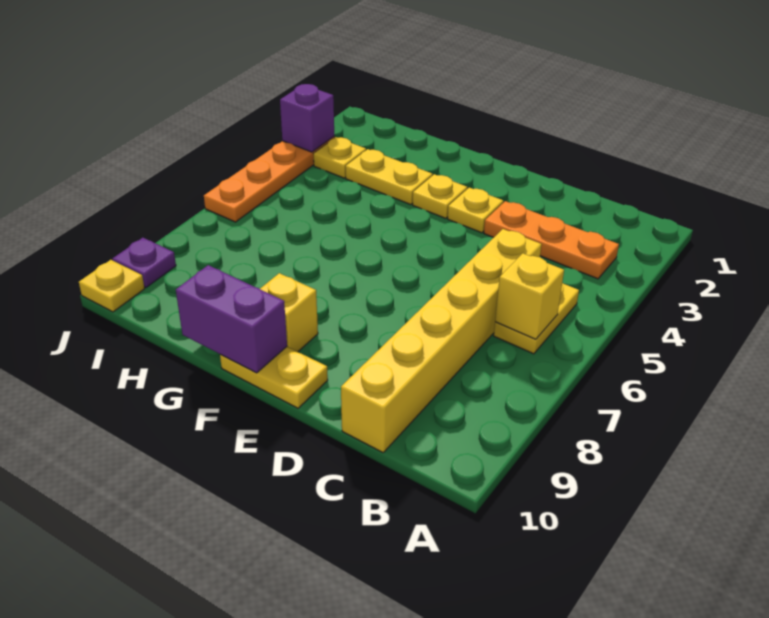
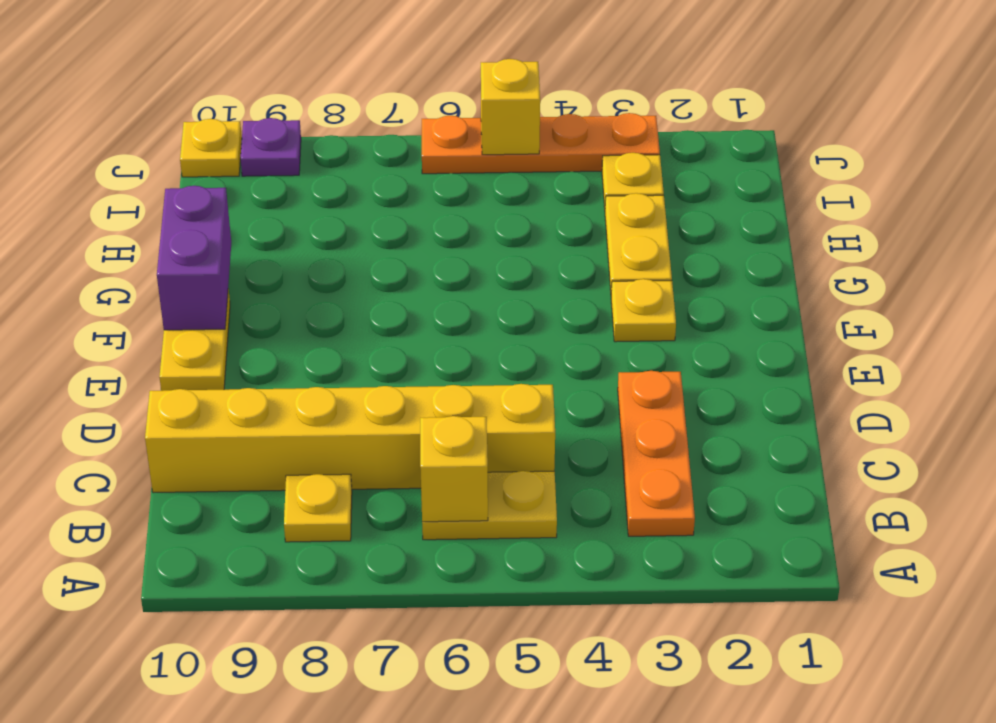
yellow plate E3 level 1 -> yellow plate B8 level 1
yellow brick F9 level 1 -> yellow brick J5 level 2
purple brick J3 level 2 -> none

